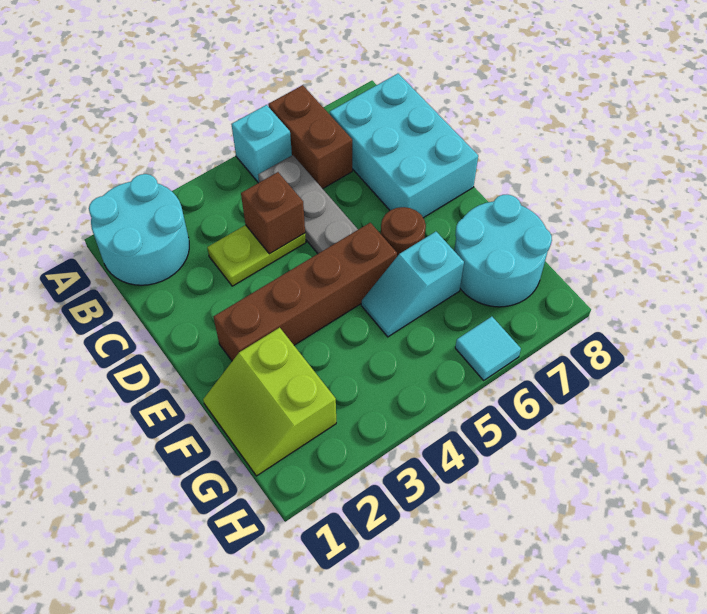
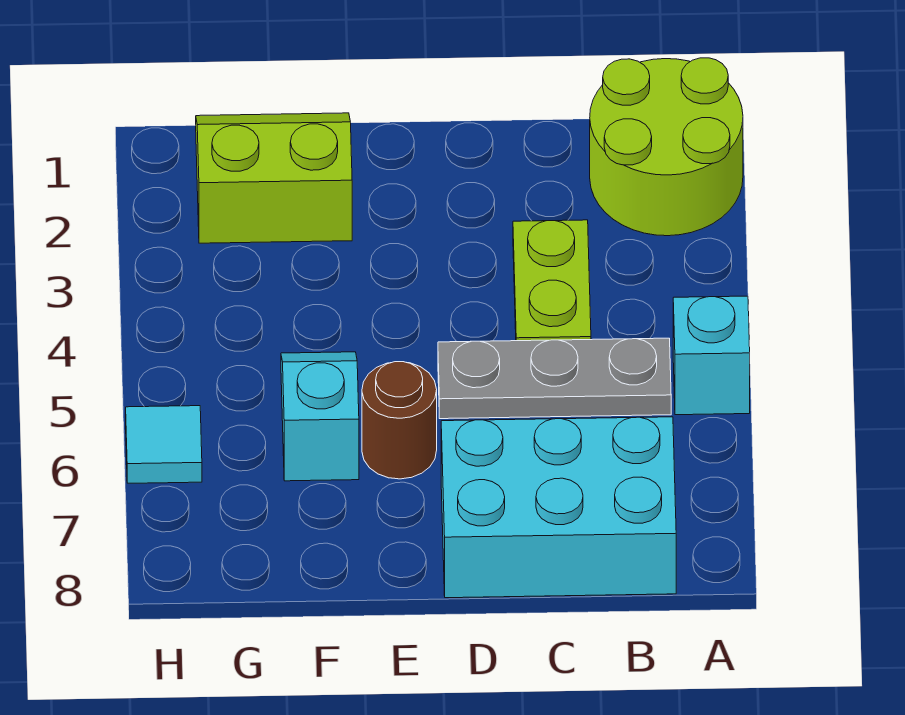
cyan round brick A1:B2 level 1 -> lime round brick A1:B2 level 1
brown brick A6:B6 level 1 -> none
brown brick C4 level 2 -> none
brown brick E2:E5 level 1 -> none
cyan round brick F7:G8 level 1 -> none

